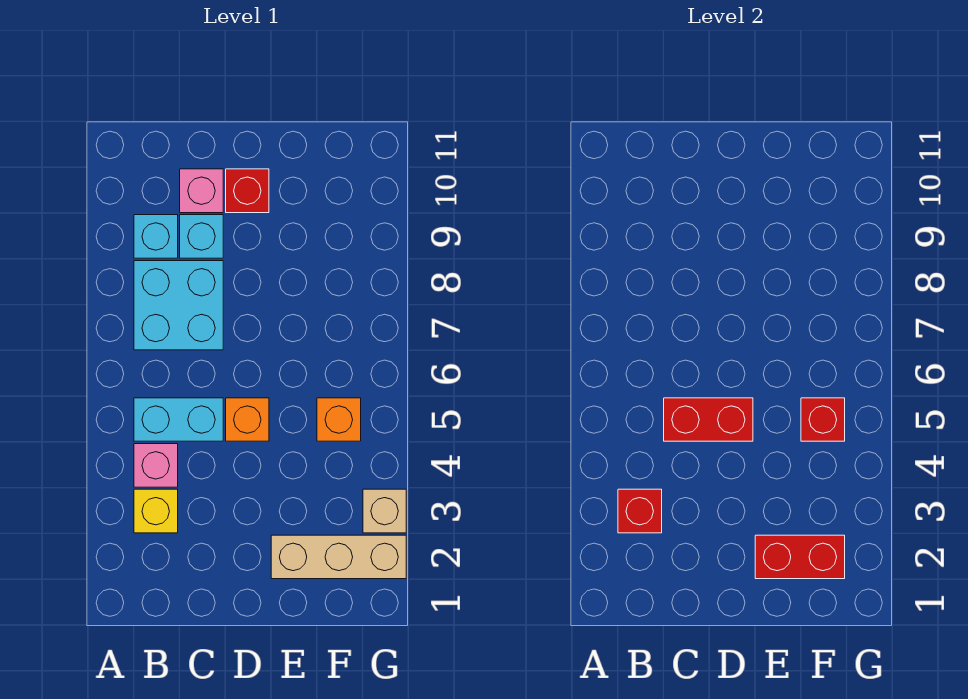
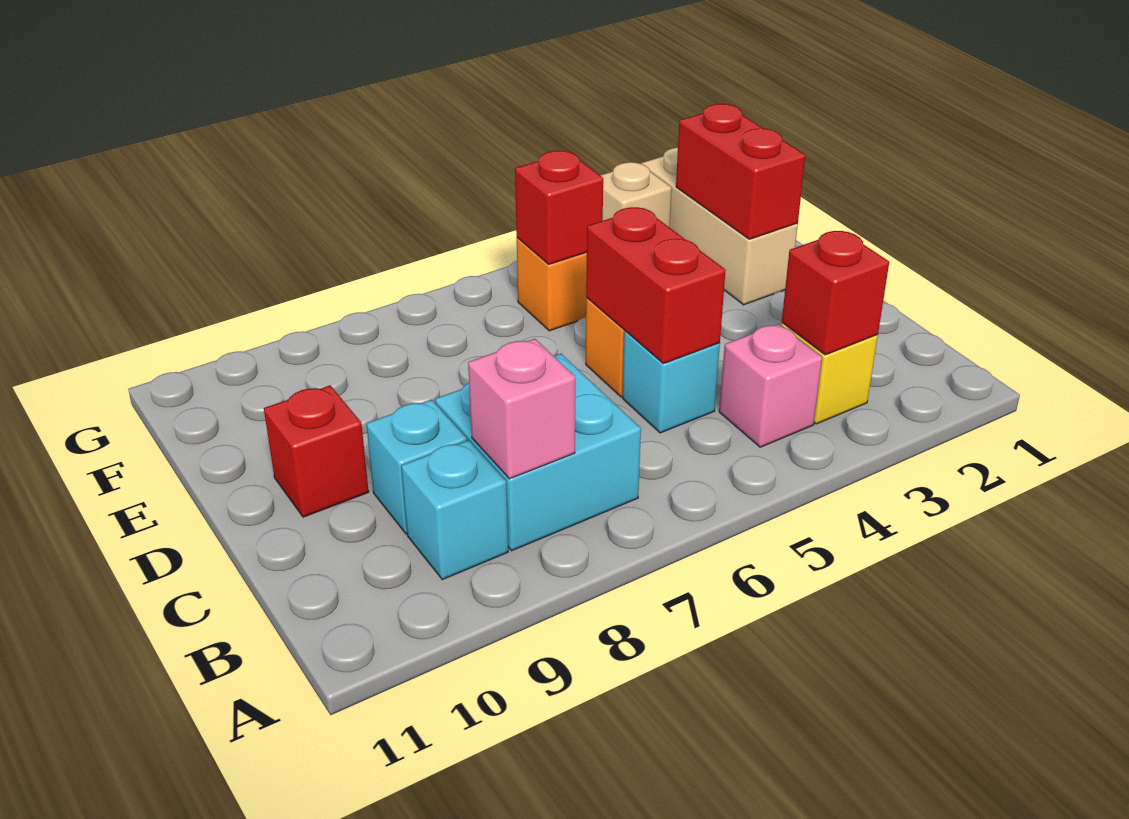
cyan brick B5:C5 level 1 -> cyan brick C5 level 1
pink brick C10 level 1 -> pink brick B8 level 2

